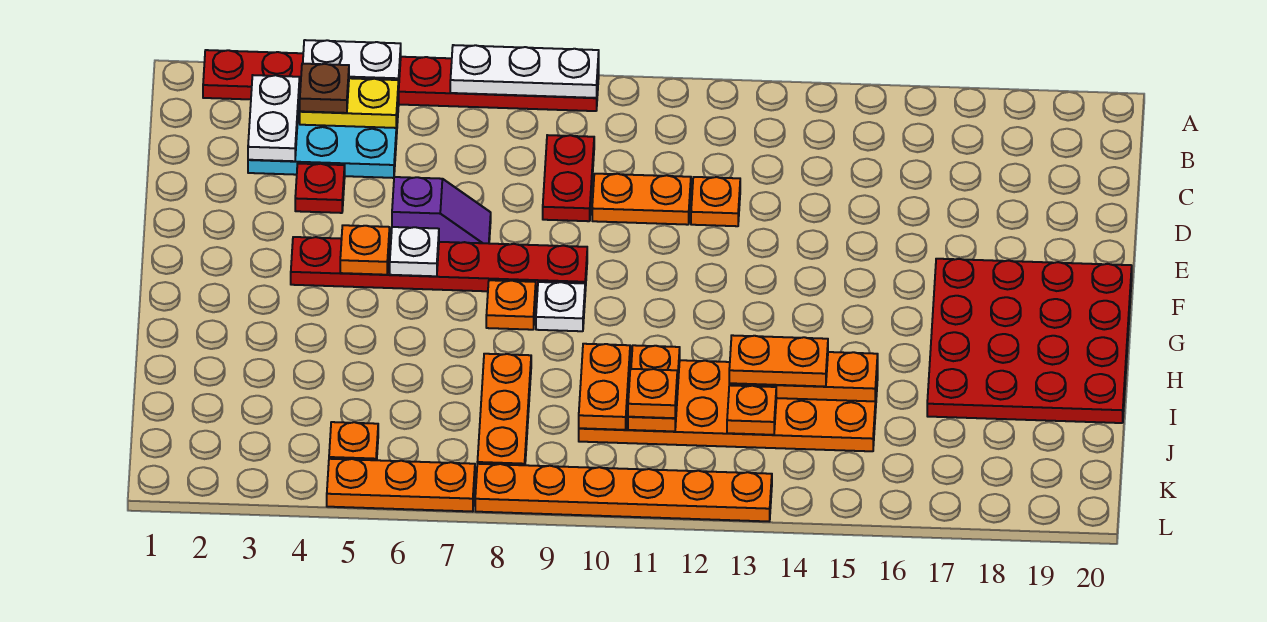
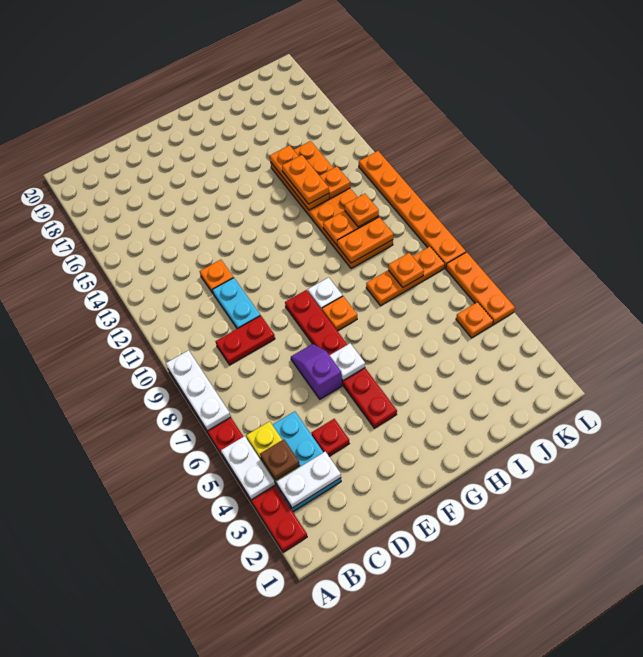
orange plate D10:D11 level 1 -> cyan plate D10:D11 level 1
orange plate F5 level 2 -> orange plate J8 level 2
red plate F17:I20 level 1 -> none

